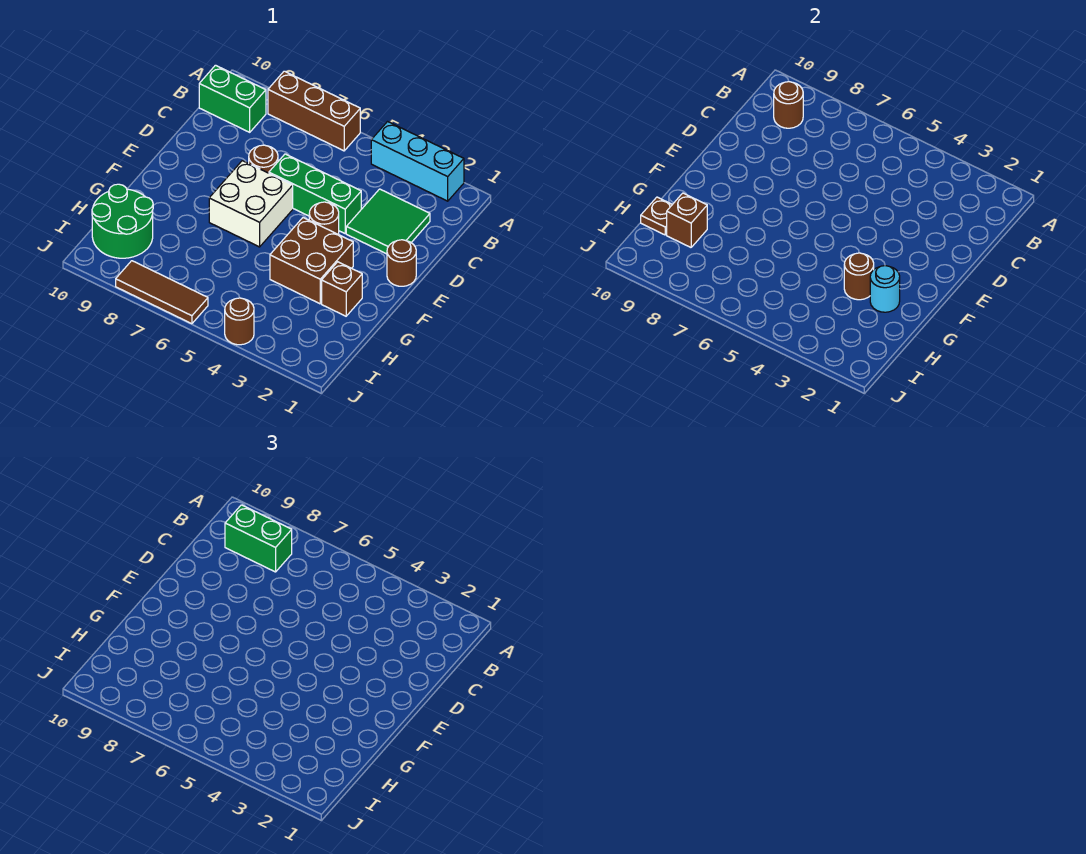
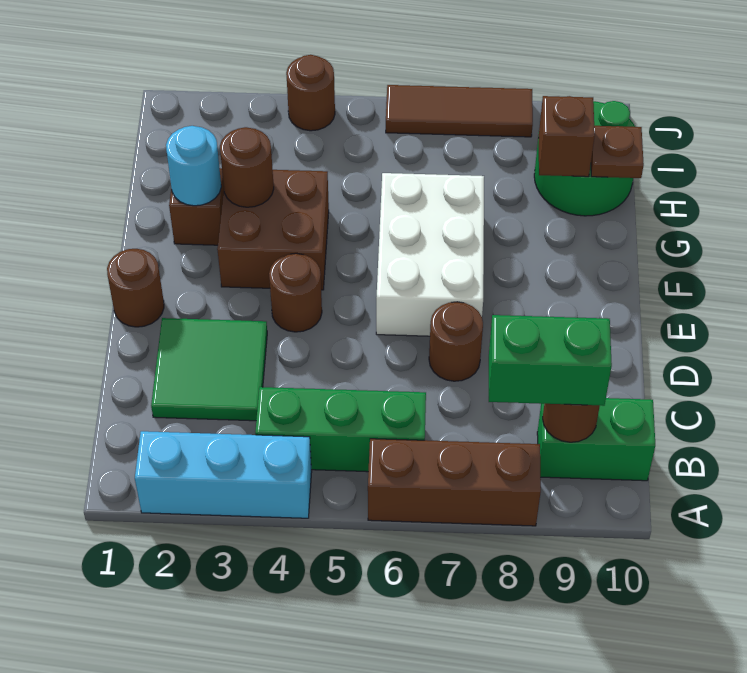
green brick D4:D6 level 1 -> green brick B4:B6 level 1
white brick E6:F7 level 1 -> white brick E6:G7 level 1

